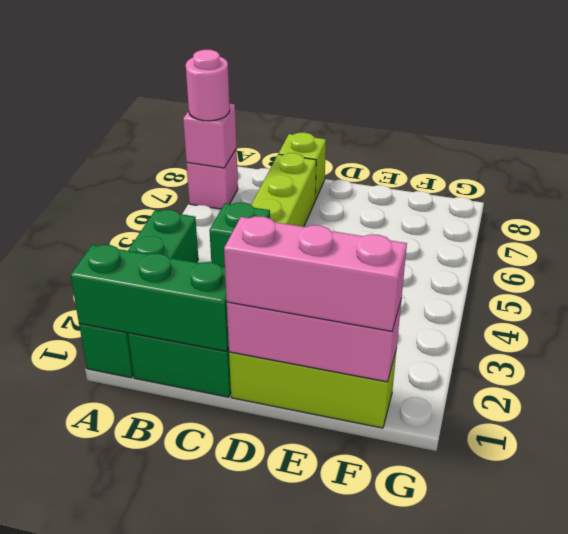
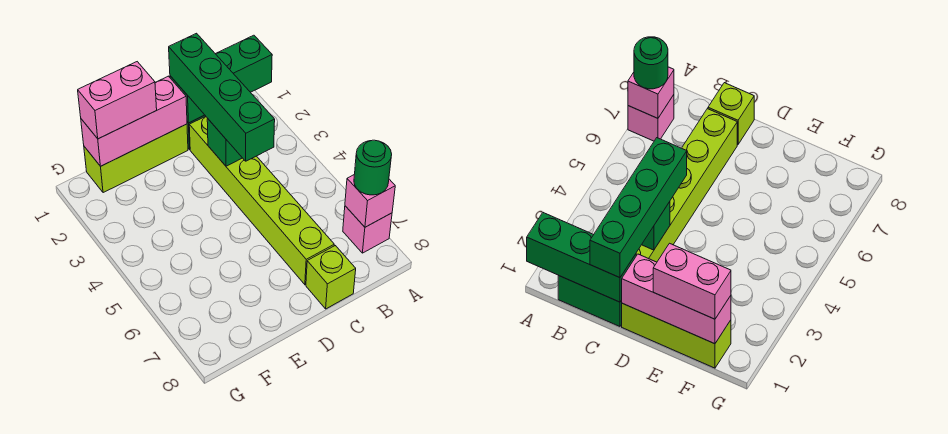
green brick A1:A4 level 1 -> green brick C1:C4 level 3
pink round brick A7 level 3 -> green round brick A7 level 3
pink brick D1:F1 level 3 -> pink brick E1:F1 level 3

